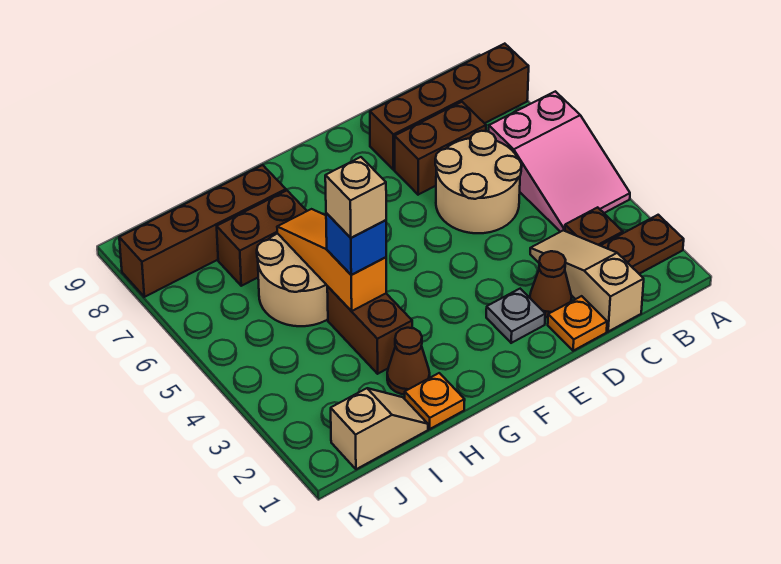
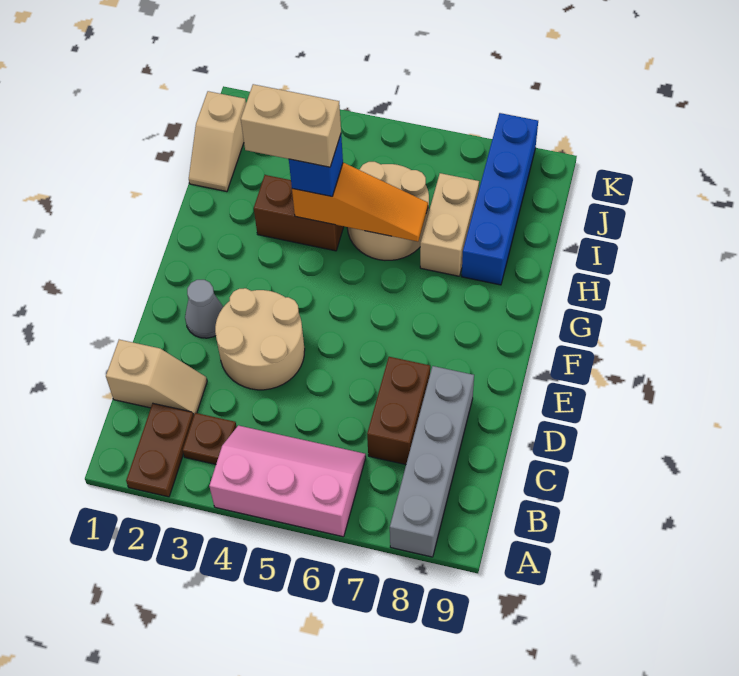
pink slope A4:B6 level 1 top 6 -> pink slope A4:B6 level 1 top A
brown brick A8:D8 level 1 -> grey brick A8:D8 level 1
tan slope C1:C3 level 1 top 1 -> tan slope C1:C2 level 1 top 1
tan round brick C5:D6 level 1 -> tan round brick D3:E4 level 1
orange plate D1 level 1 -> none
brown cone D2 level 1 -> none
grey plate E2 level 1 -> grey cone E2 level 1
orange plate H1 level 1 -> none
brown cone H2 level 1 -> none
tan brick H4 level 4 -> tan brick H3:H4 level 4
brown brick H7:I7 level 1 -> tan brick H7:I7 level 1
brown brick H8:K8 level 1 -> blue brick H8:K8 level 1

